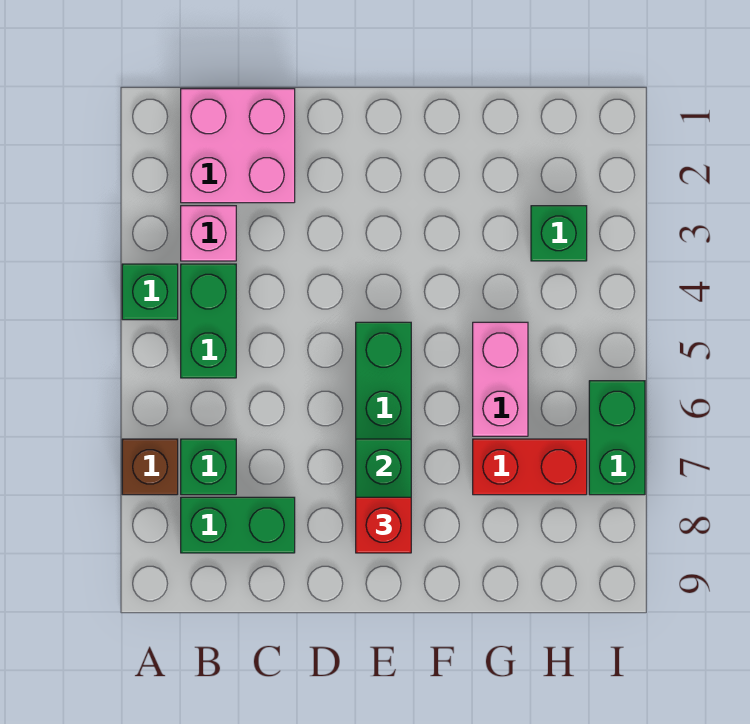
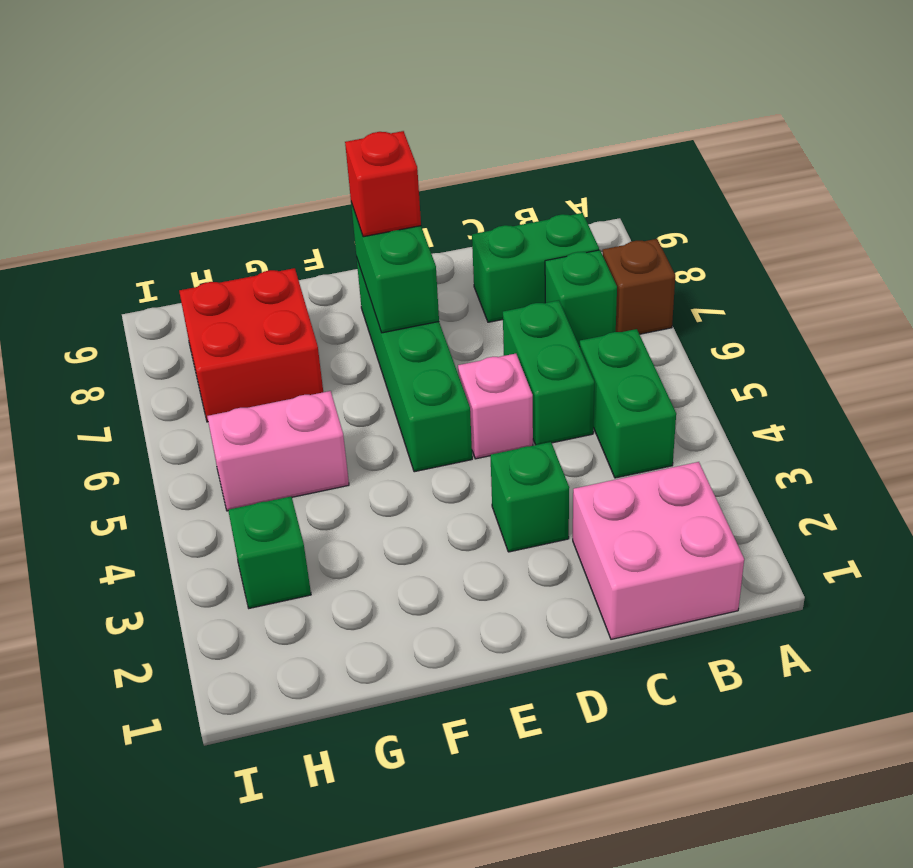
green brick A4 level 1 -> green brick D3 level 1
pink brick B3 level 1 -> pink brick D5 level 1
pink brick G5:G6 level 1 -> pink brick G5:H5 level 1
red brick G7:H7 level 1 -> red brick G7:H8 level 1
green brick I6:I7 level 1 -> green brick C5:C6 level 1

